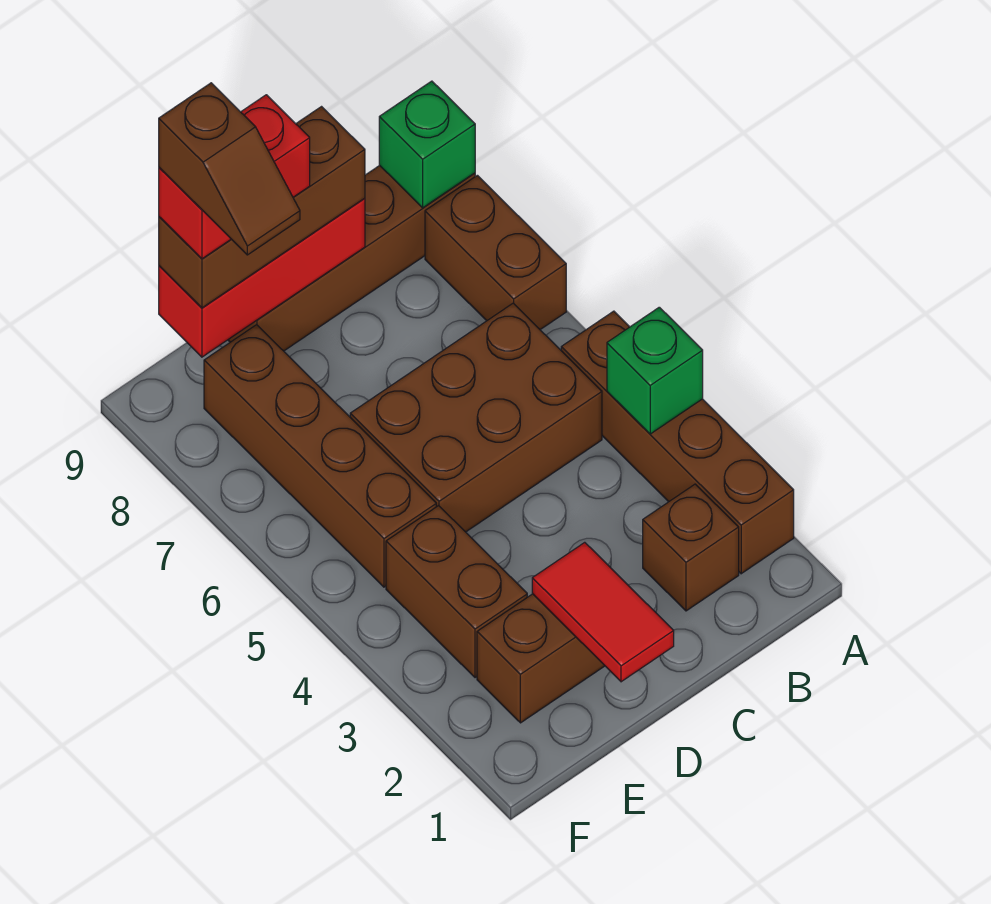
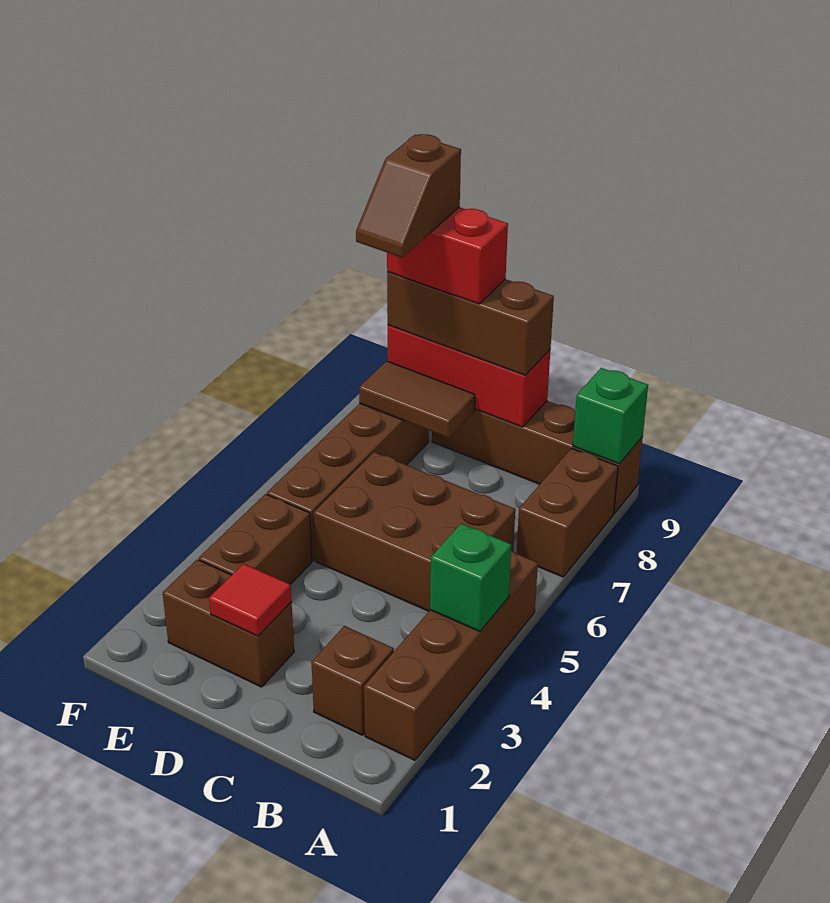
red tile D1:D2 level 2 -> red tile D2 level 2
none -> brown tile D8:E8 level 2

